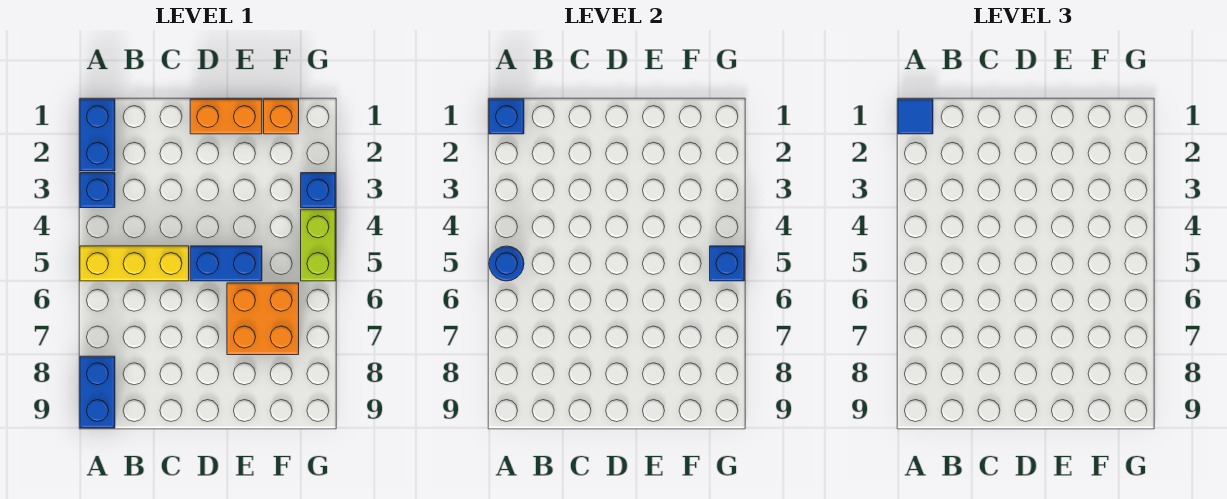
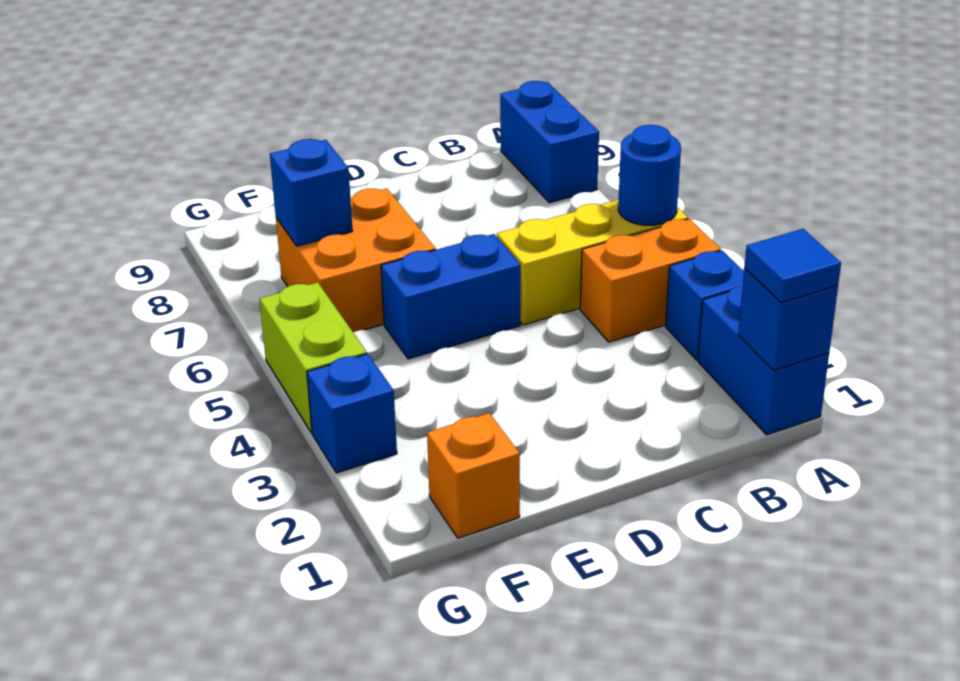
orange brick D1:E1 level 1 -> orange brick A4:B4 level 1
blue brick G5 level 2 -> blue brick F7 level 2

